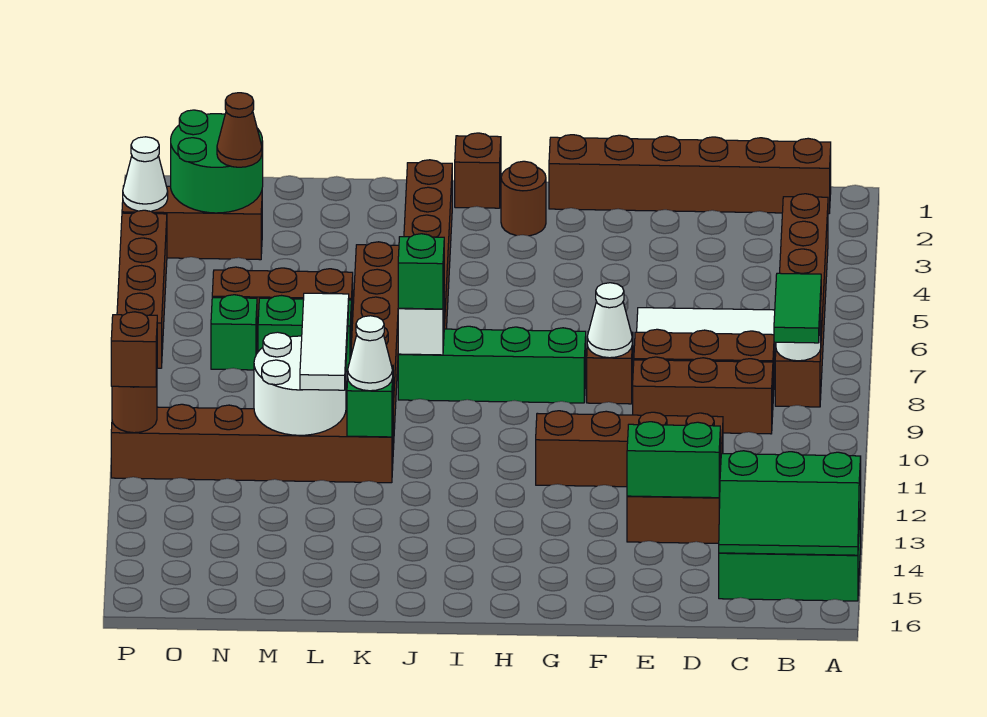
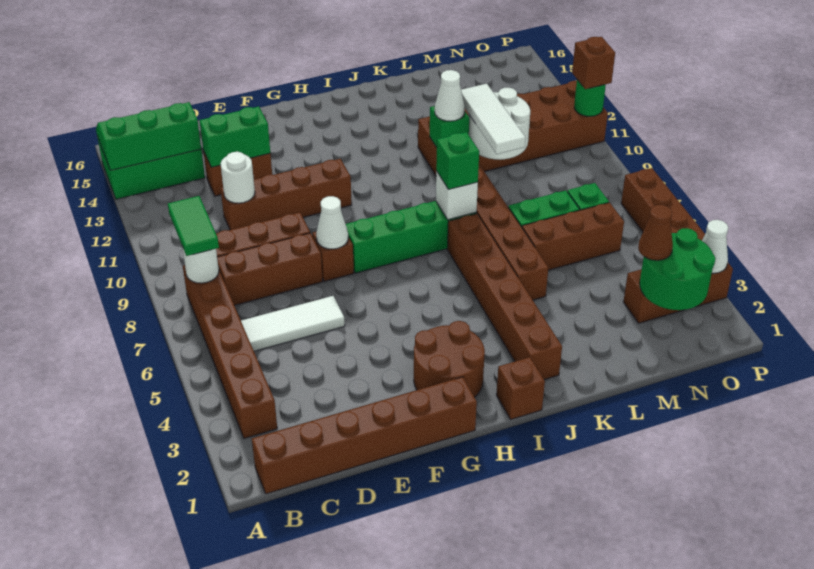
none -> white round brick D11 level 2
brown round brick H2 level 1 -> brown round brick G2:H3 level 1
brown brick K11:P11 level 1 -> brown brick K11:P12 level 1
brown round brick P11 level 2 -> green round brick P11 level 2

